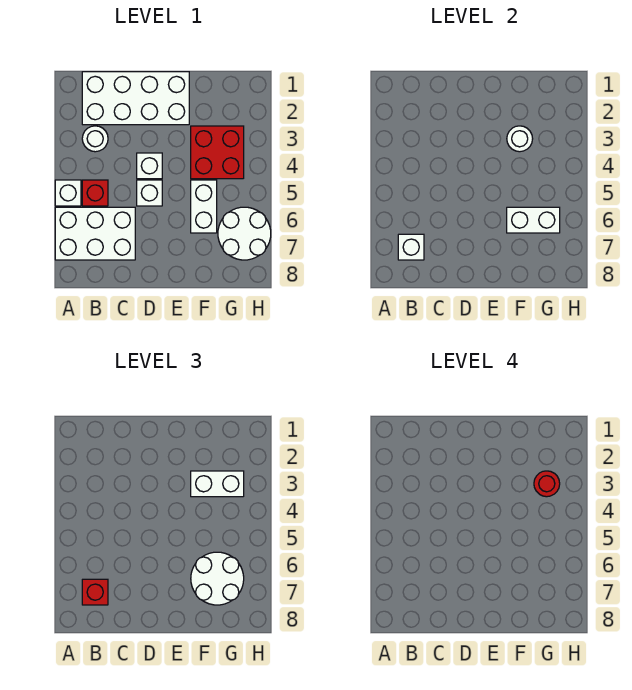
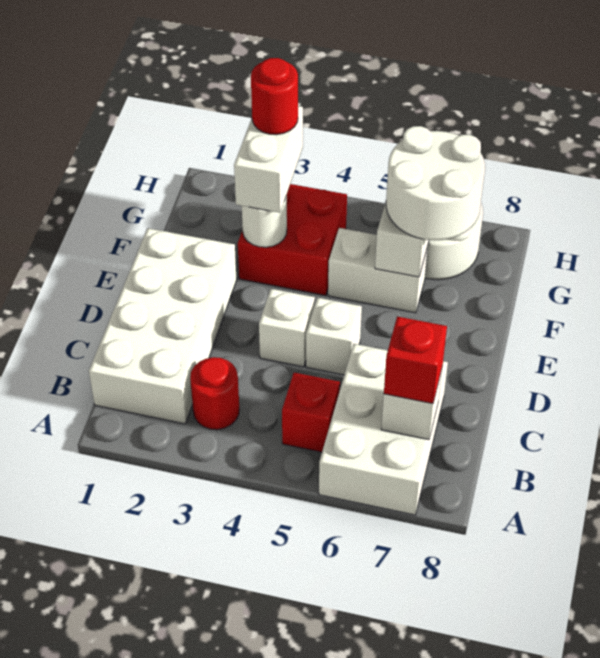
white brick A5 level 1 -> none
white round brick B3 level 1 -> red round brick B3 level 1

